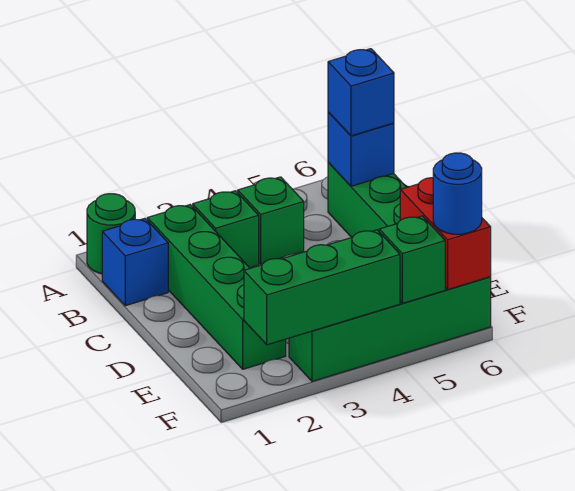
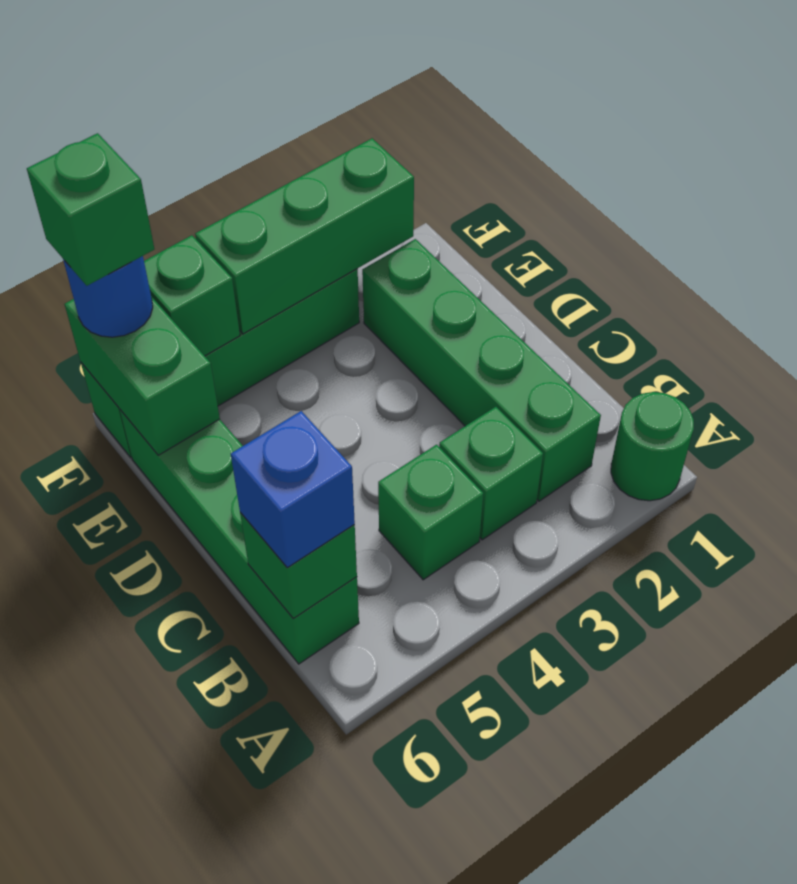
blue brick B1 level 1 -> none
blue brick B6 level 2 -> green brick B6 level 2
red brick E6:F6 level 2 -> green brick E6:F6 level 2
none -> green brick F6 level 4

